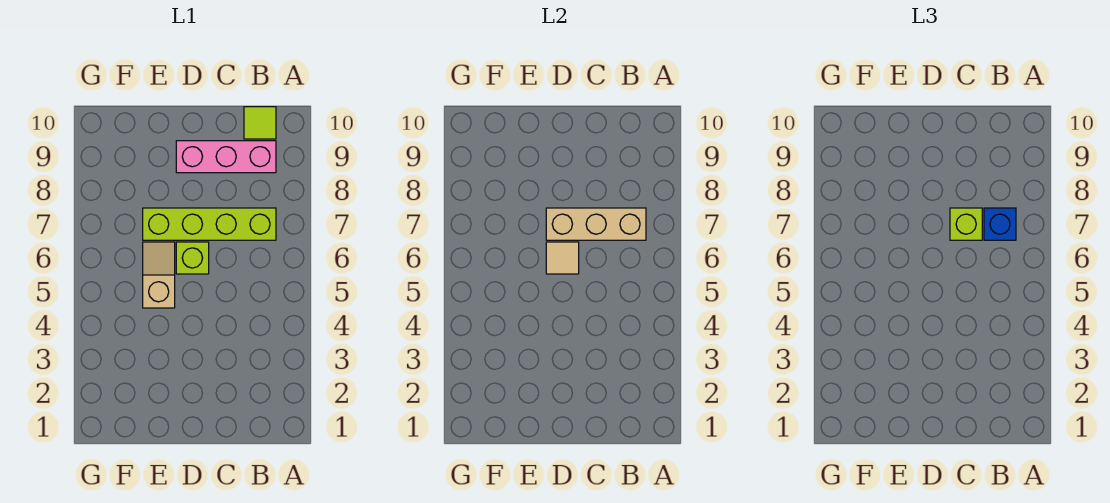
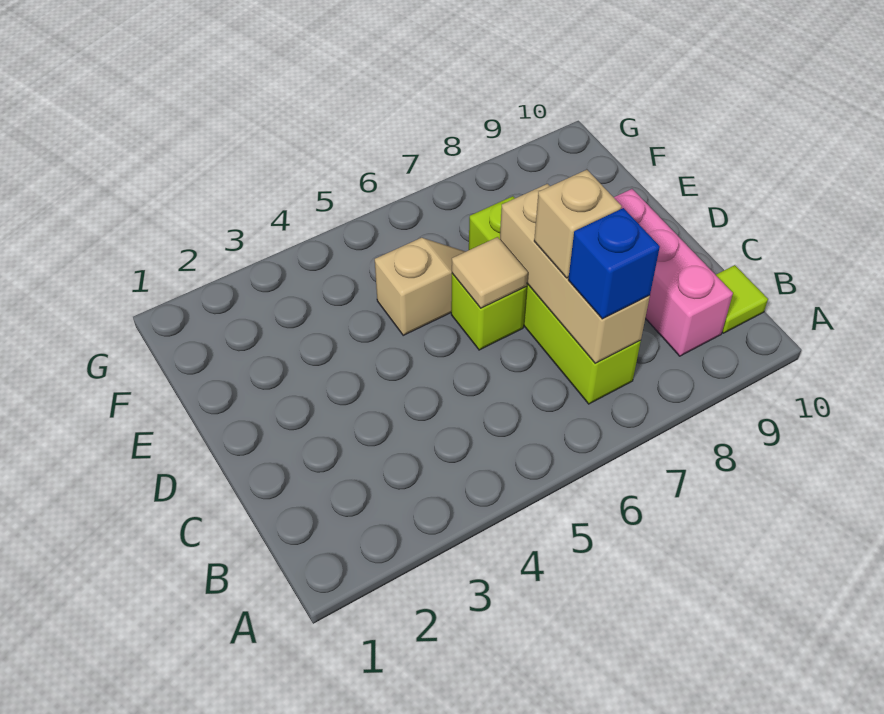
lime brick C7 level 3 -> tan brick C7 level 3

